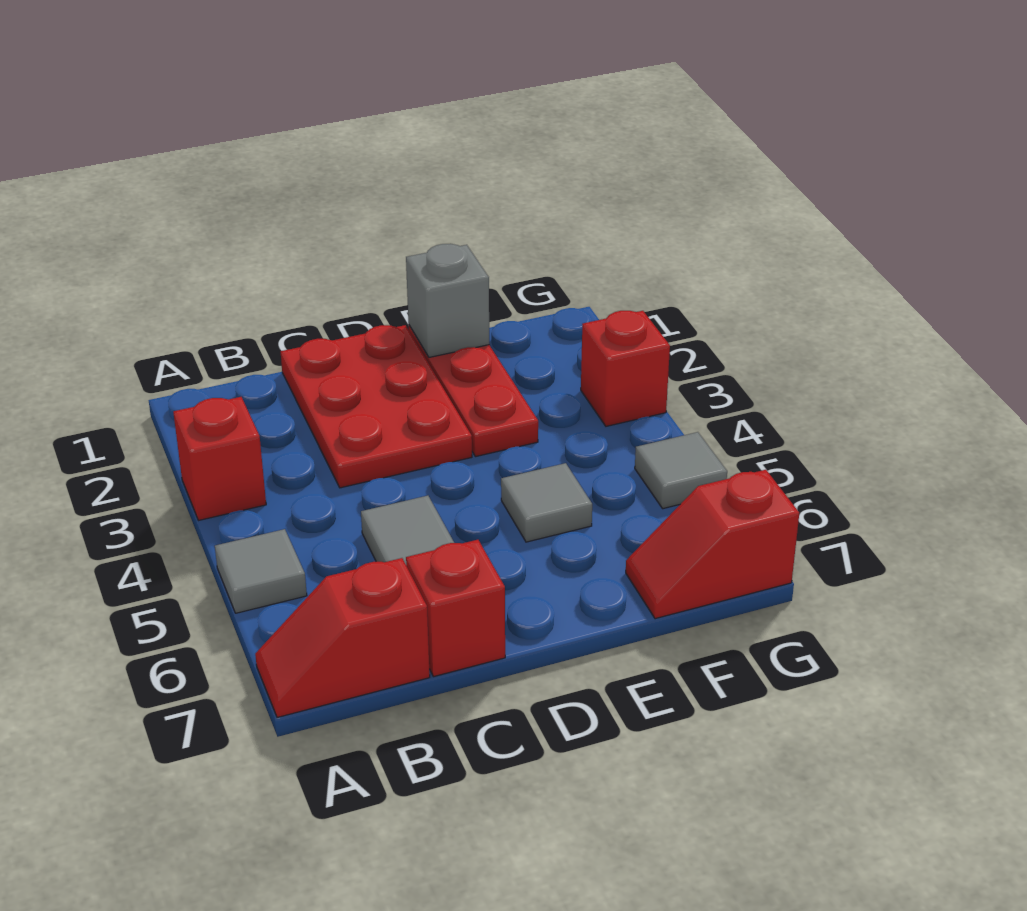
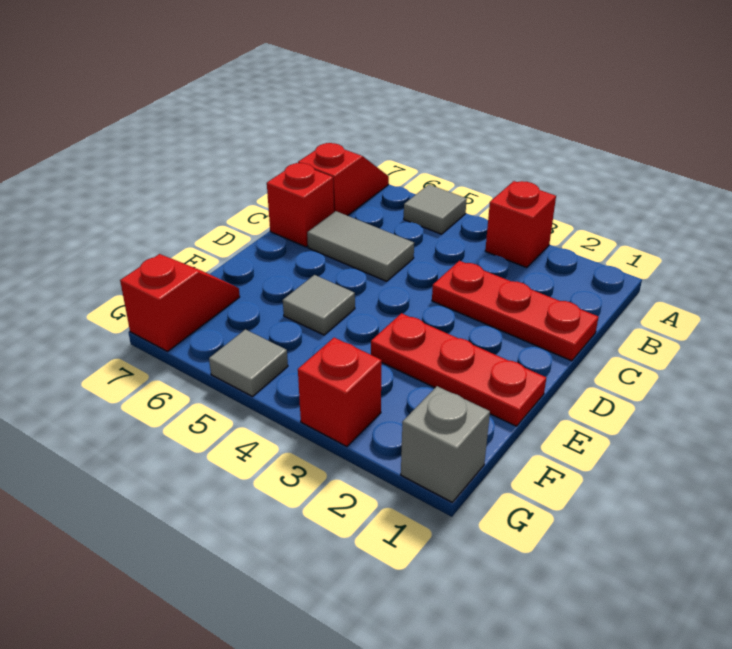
red plate C1:D3 level 1 -> red plate C1:C3 level 1
grey brick E1 level 2 -> grey brick G1 level 1

